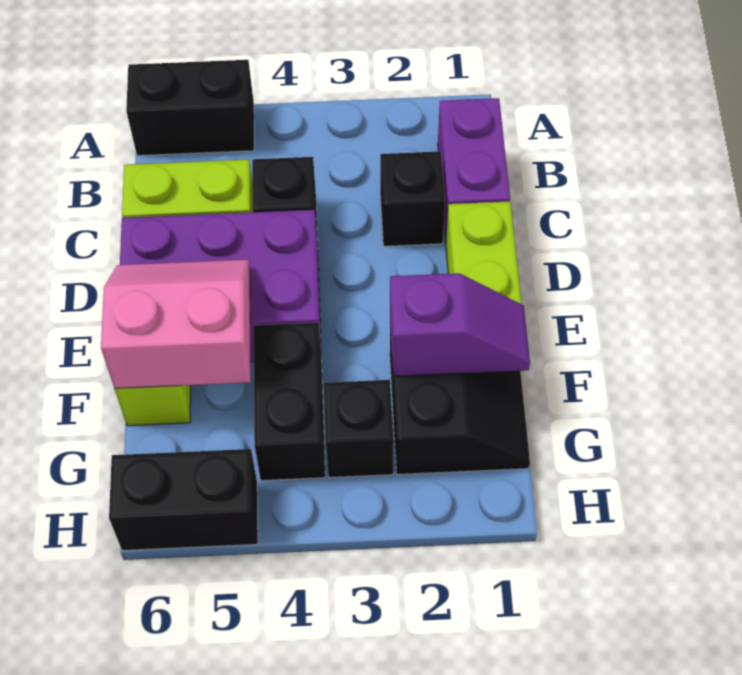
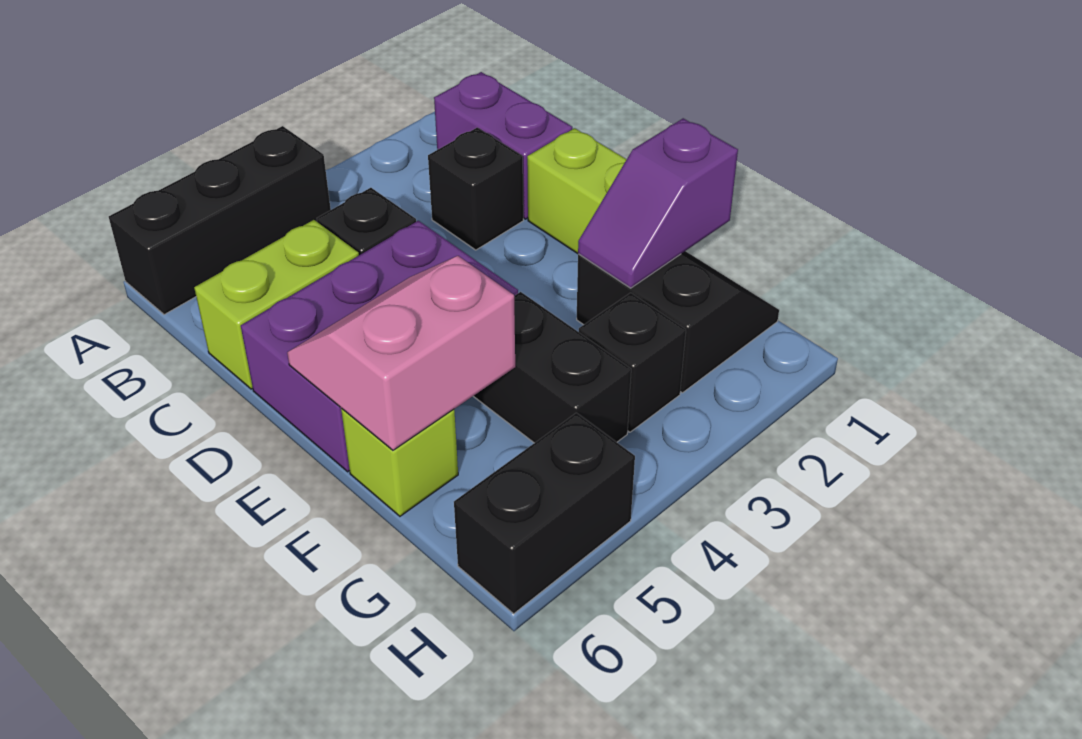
black brick A5:A6 level 1 -> black brick A4:A6 level 1
purple slope F1:F2 level 2 top 2 -> purple slope F1:F2 level 2 top 1

